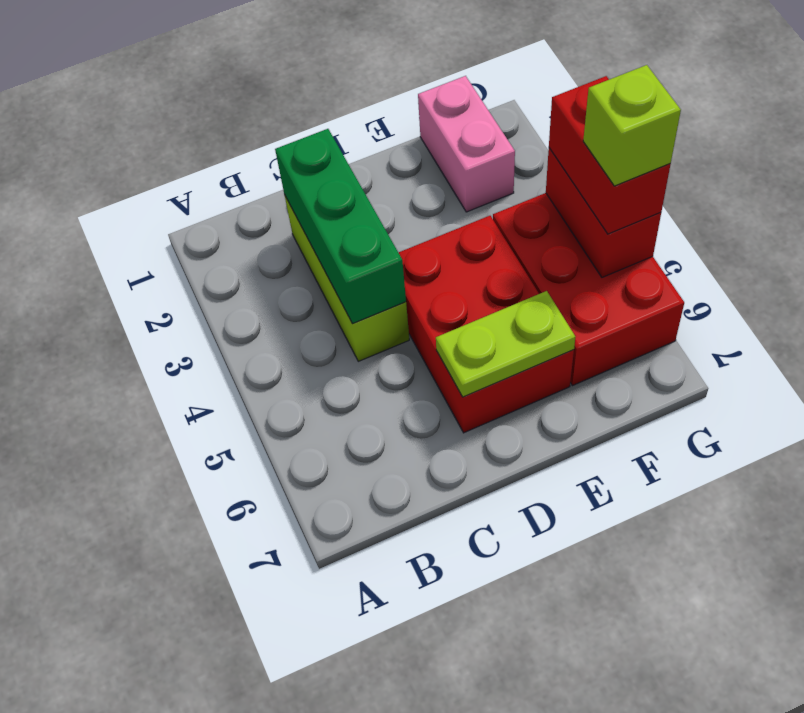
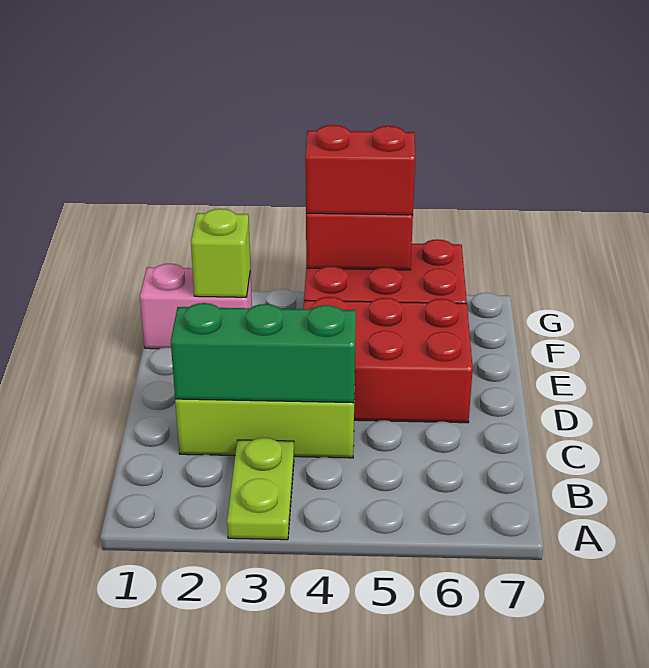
lime plate D6:E6 level 2 -> lime plate A3:B3 level 1
lime brick G5 level 4 -> lime brick F2 level 2

